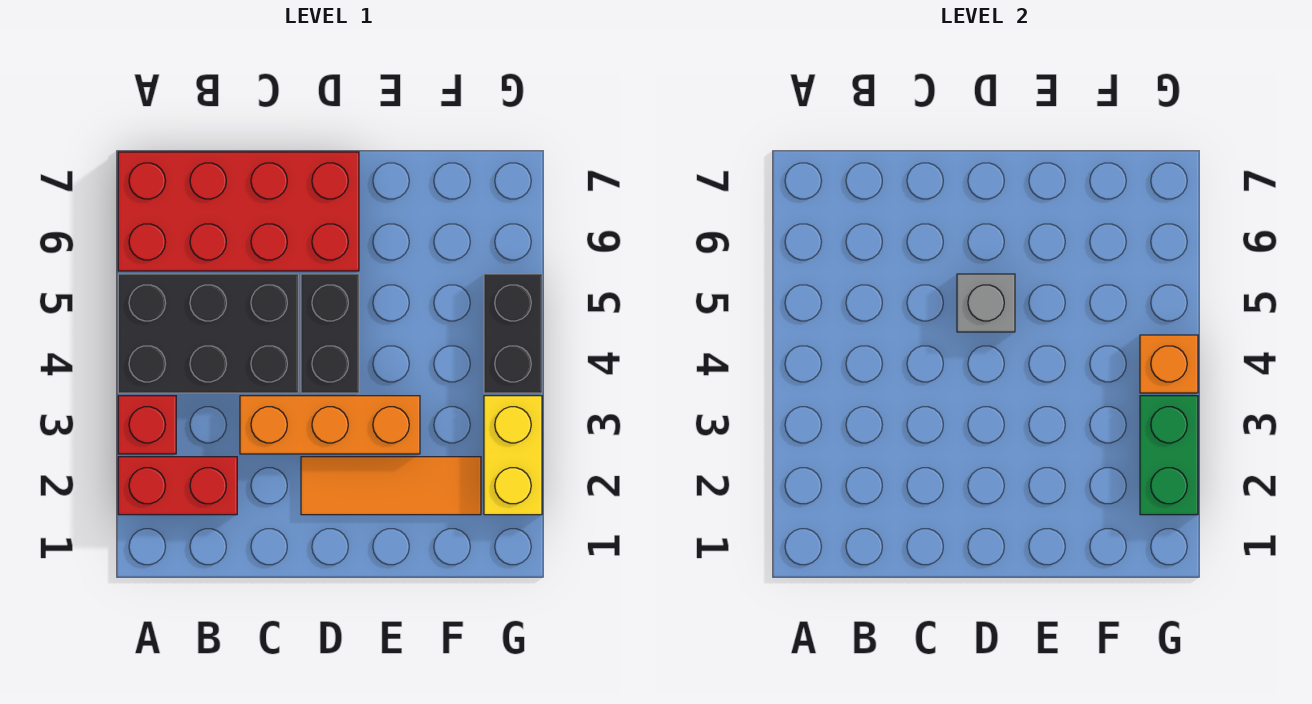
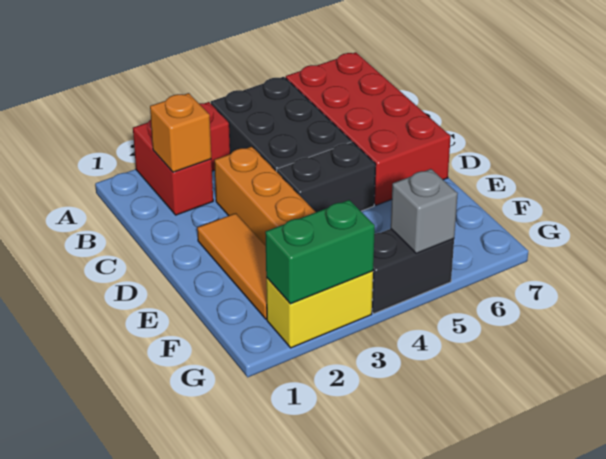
grey brick D5 level 2 -> grey brick G5 level 2
orange brick G4 level 2 -> orange brick B2 level 2

